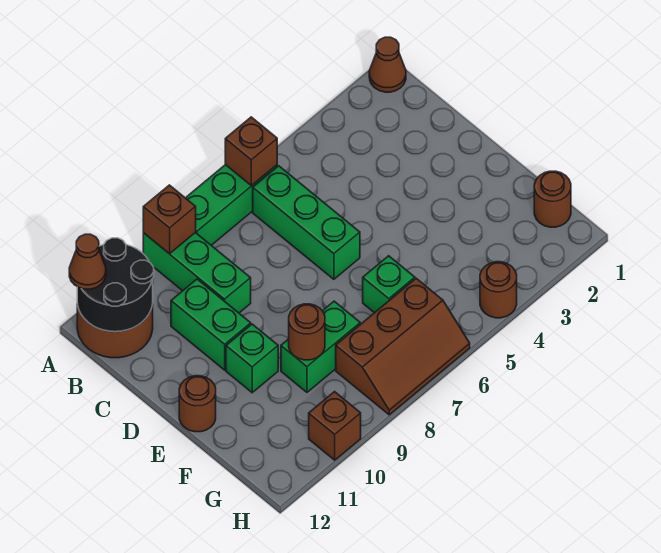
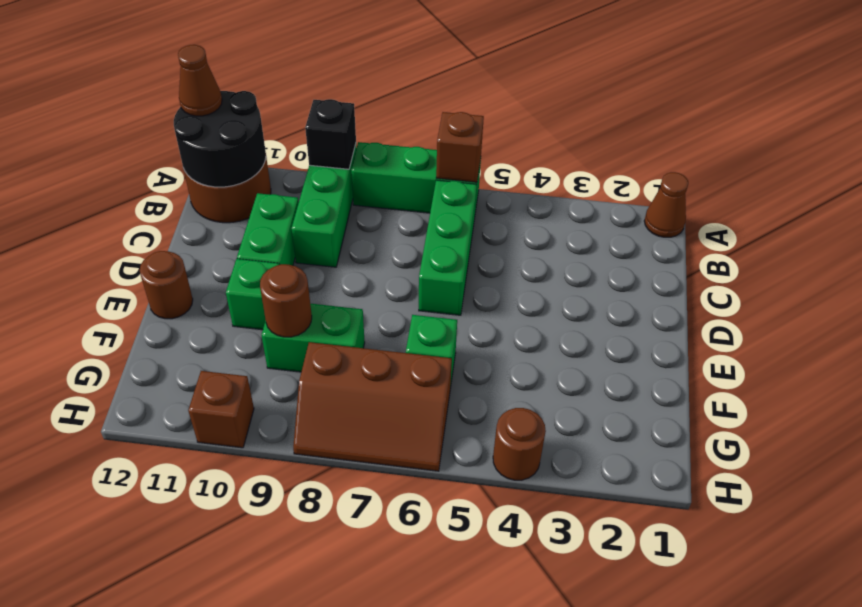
brown brick A9 level 2 -> black brick A9 level 2
brown round brick G1 level 1 -> none

